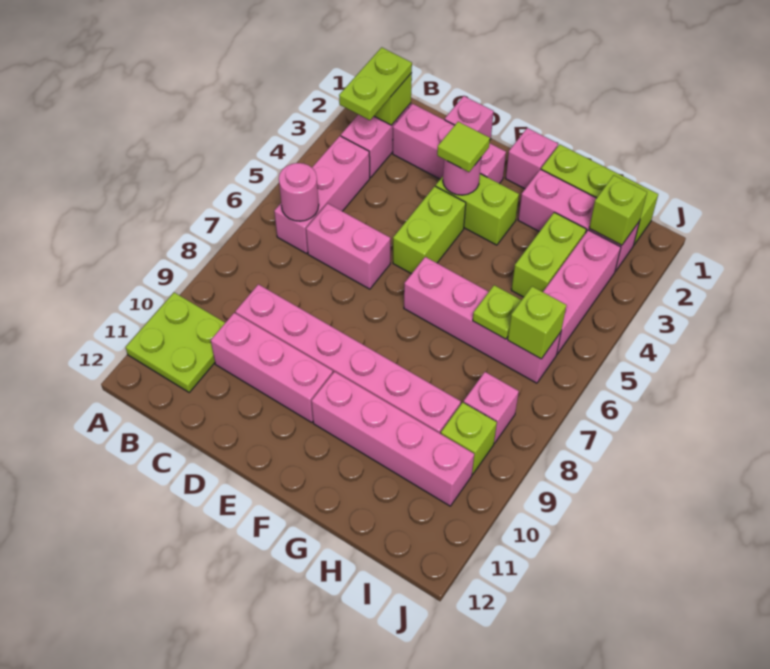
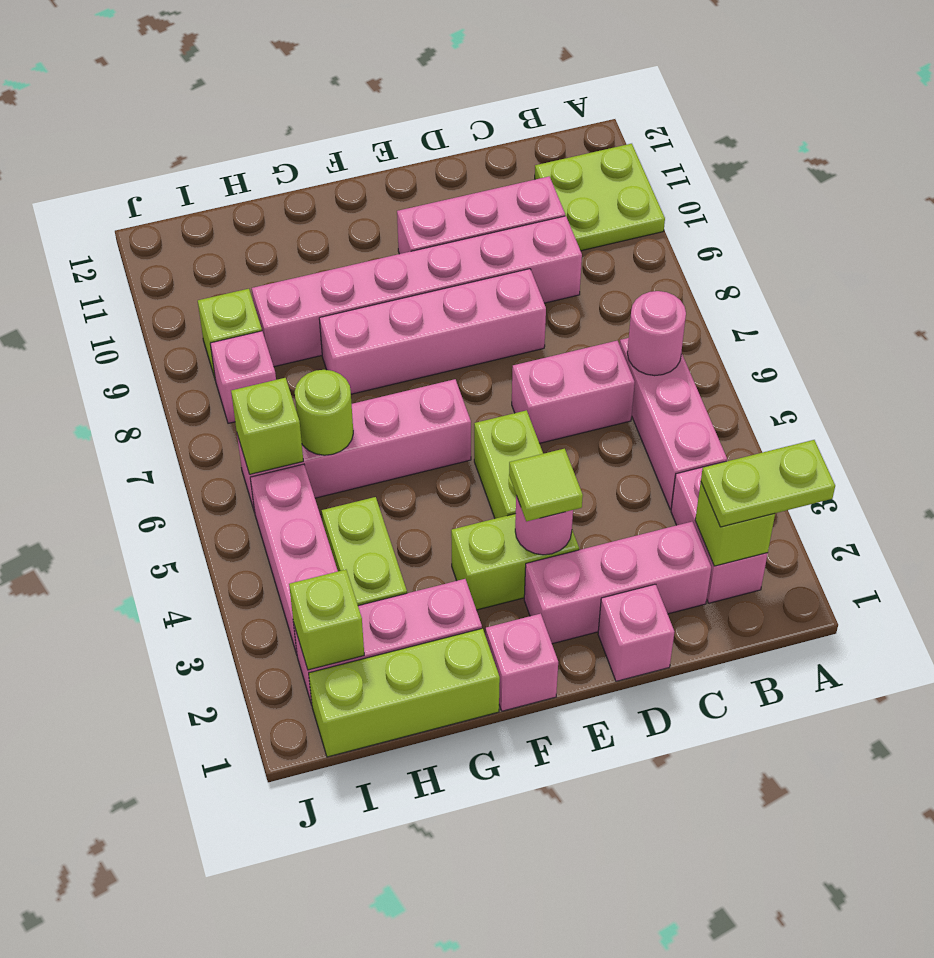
lime plate B2:B3 level 3 -> lime plate A2:B2 level 3
pink brick F10:I10 level 1 -> pink brick D8:G8 level 1
lime plate H6 level 2 -> lime round brick H6 level 2

